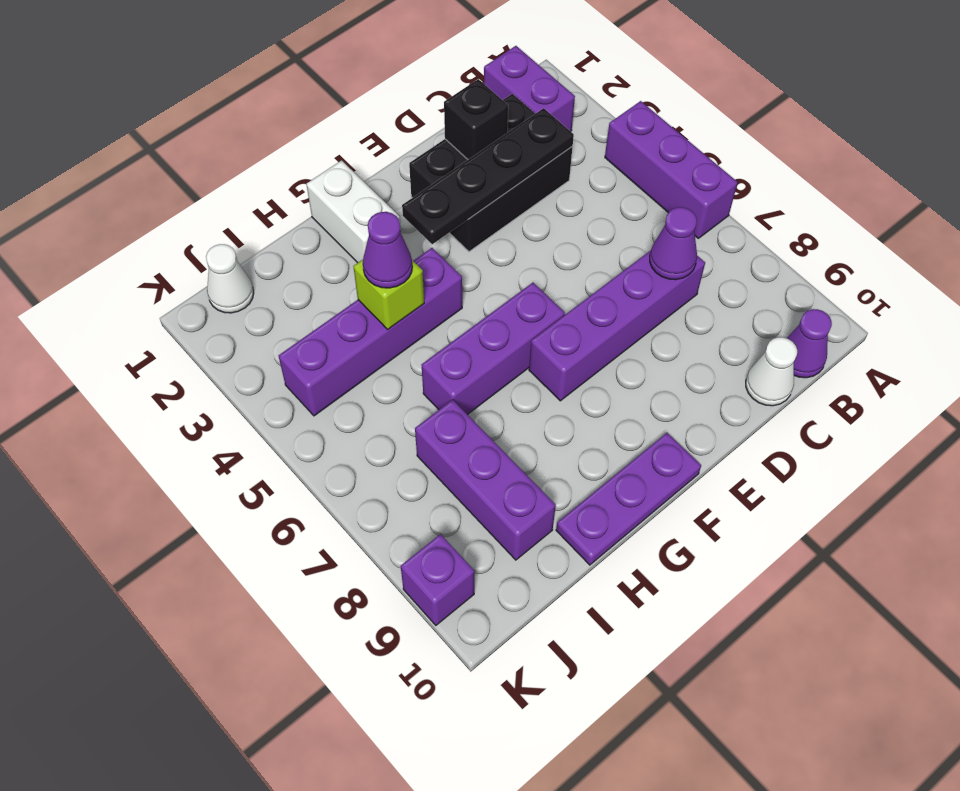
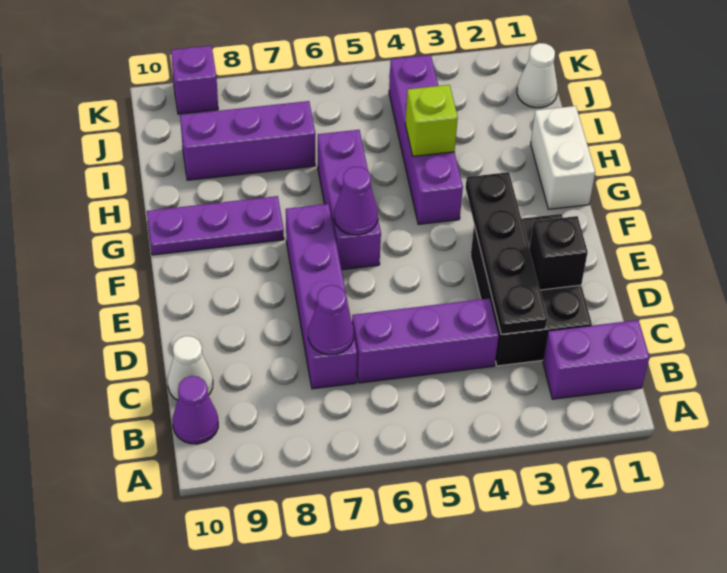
purple brick A4:A6 level 1 -> purple brick C4:C6 level 1
purple plate F10:H10 level 1 -> purple plate G8:G10 level 1
white brick G1:G2 level 1 -> white brick G1:H1 level 1
purple cone H4 level 3 -> purple cone F6 level 2

